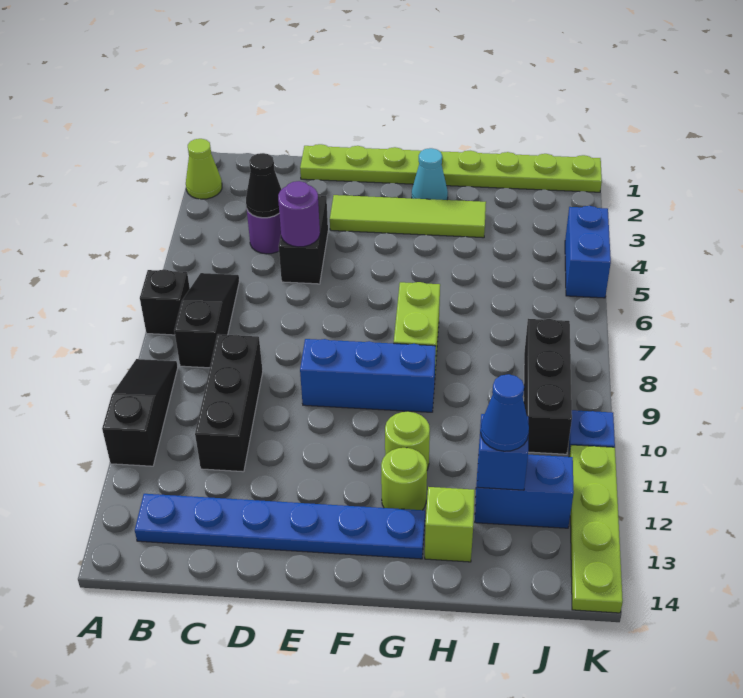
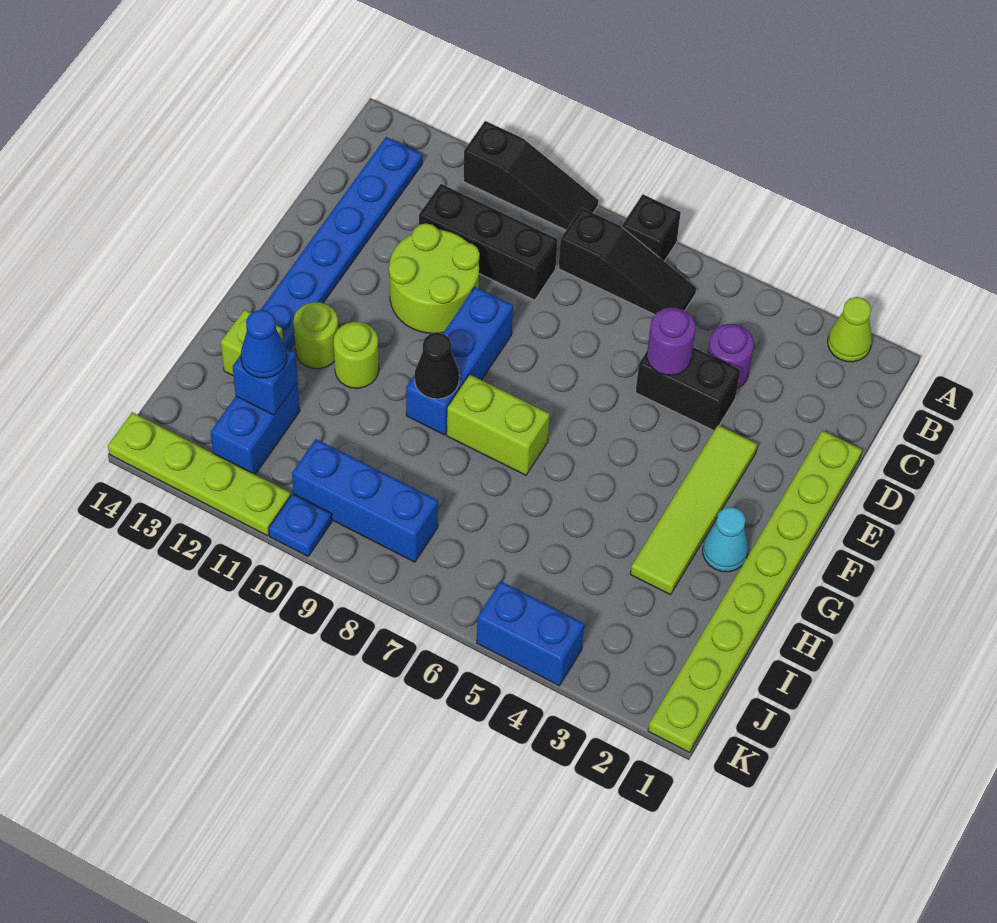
black cone C4 level 2 -> black cone G9 level 2
none -> lime round brick D10:E11 level 1
black brick J8:J10 level 1 -> blue brick J8:J10 level 1

